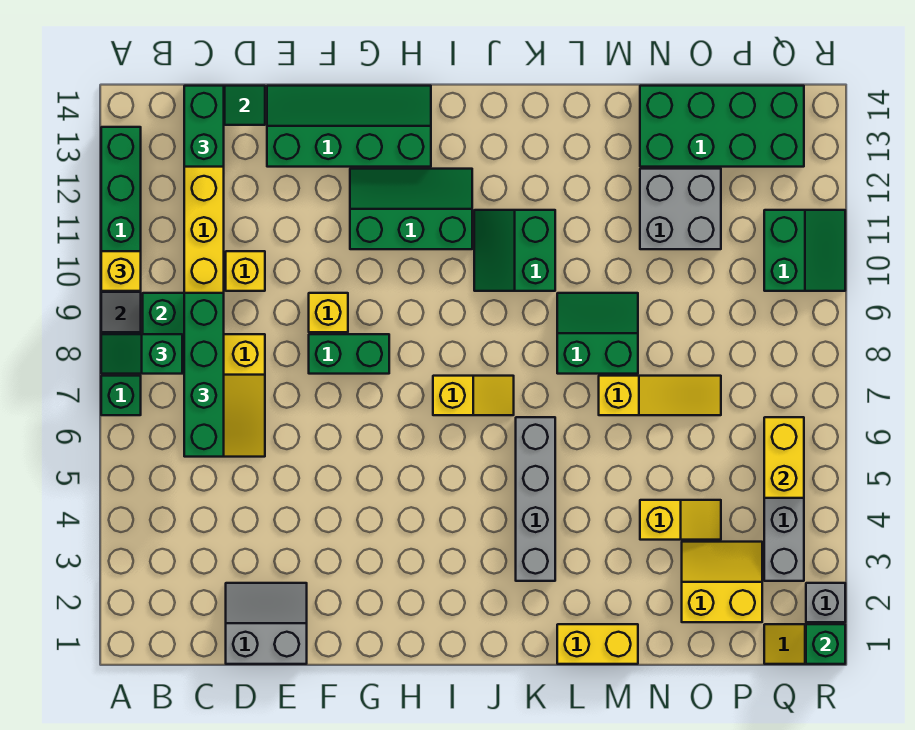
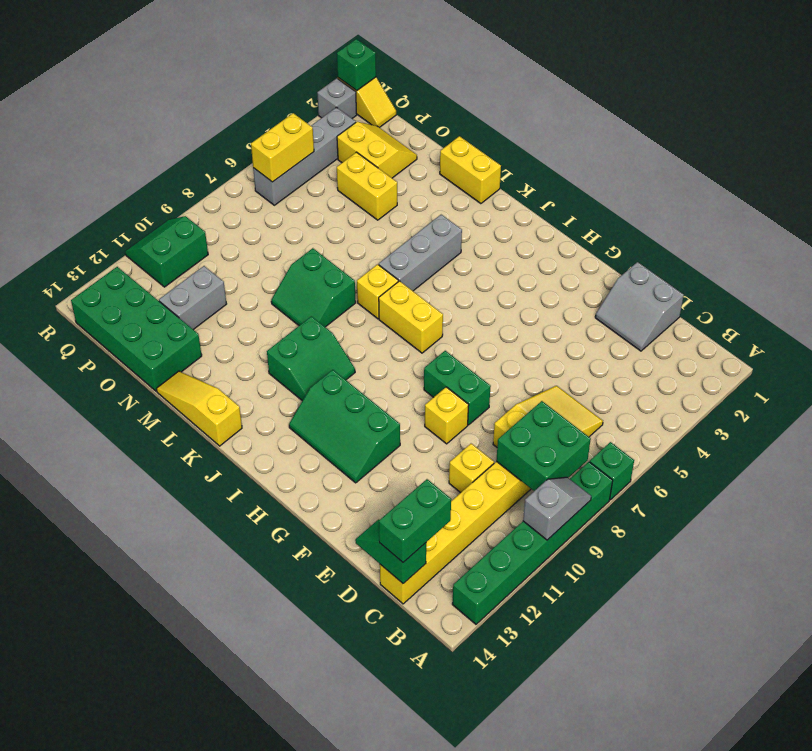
green slope A8:B8 level 3 top B -> none
yellow brick A10 level 3 -> yellow brick K7 level 1
green brick C6:C9 level 3 -> none
green slope E13:H14 level 1 top 13 -> none
yellow slope I7:J7 level 1 top I -> yellow brick I7:J7 level 1
grey brick K3:K6 level 1 -> grey brick K4:K6 level 1
yellow slope M7:O7 level 1 top M -> yellow slope K14:M14 level 1 top K
yellow slope N4:O4 level 1 top N -> yellow brick N4:O4 level 1
grey brick N11:O12 level 1 -> grey brick O11:O12 level 1
yellow slope O2:P3 level 1 top 2 -> yellow slope O2:P3 level 1 top 3

